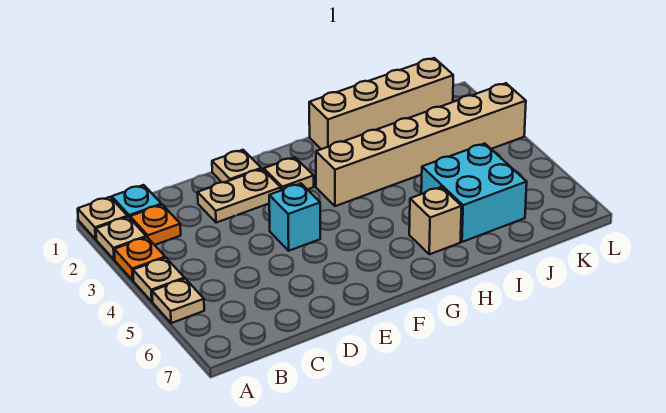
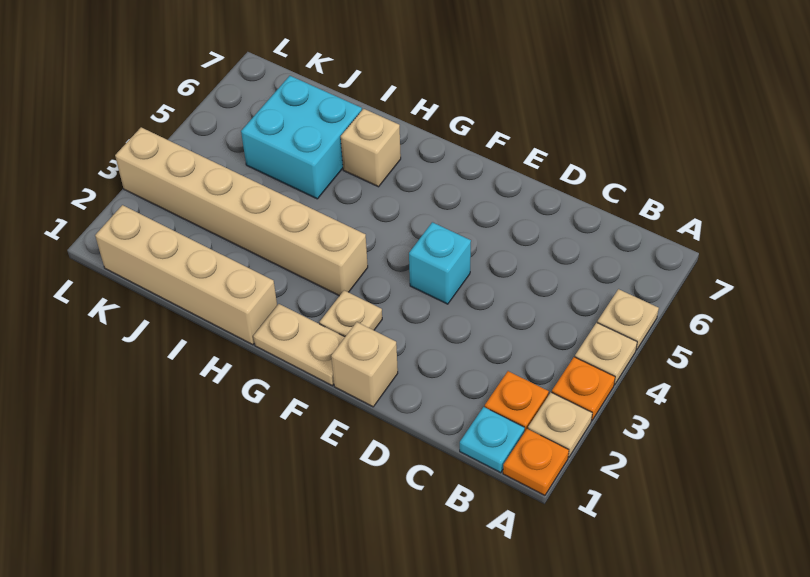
tan plate A1 level 1 -> orange plate A1 level 1
tan plate D2:E2 level 1 -> tan plate F1:G1 level 1
tan plate E1 level 1 -> tan brick E1 level 1

